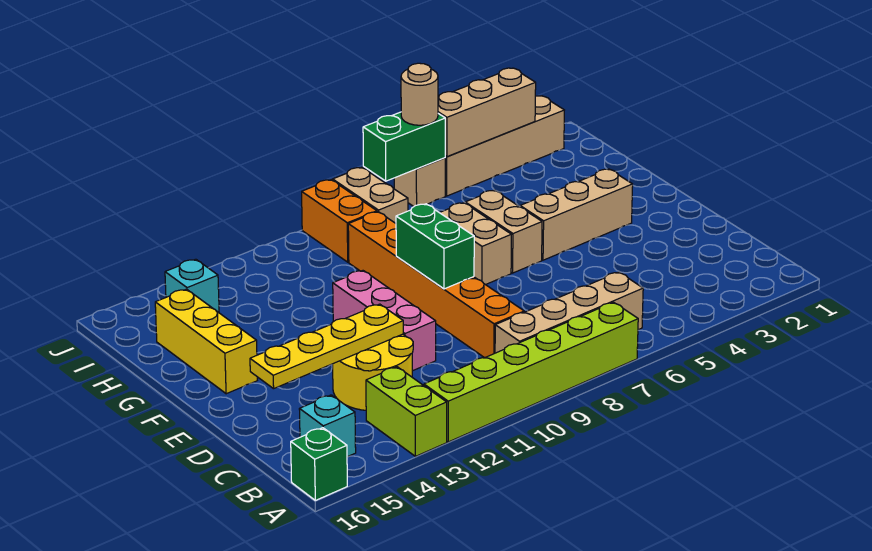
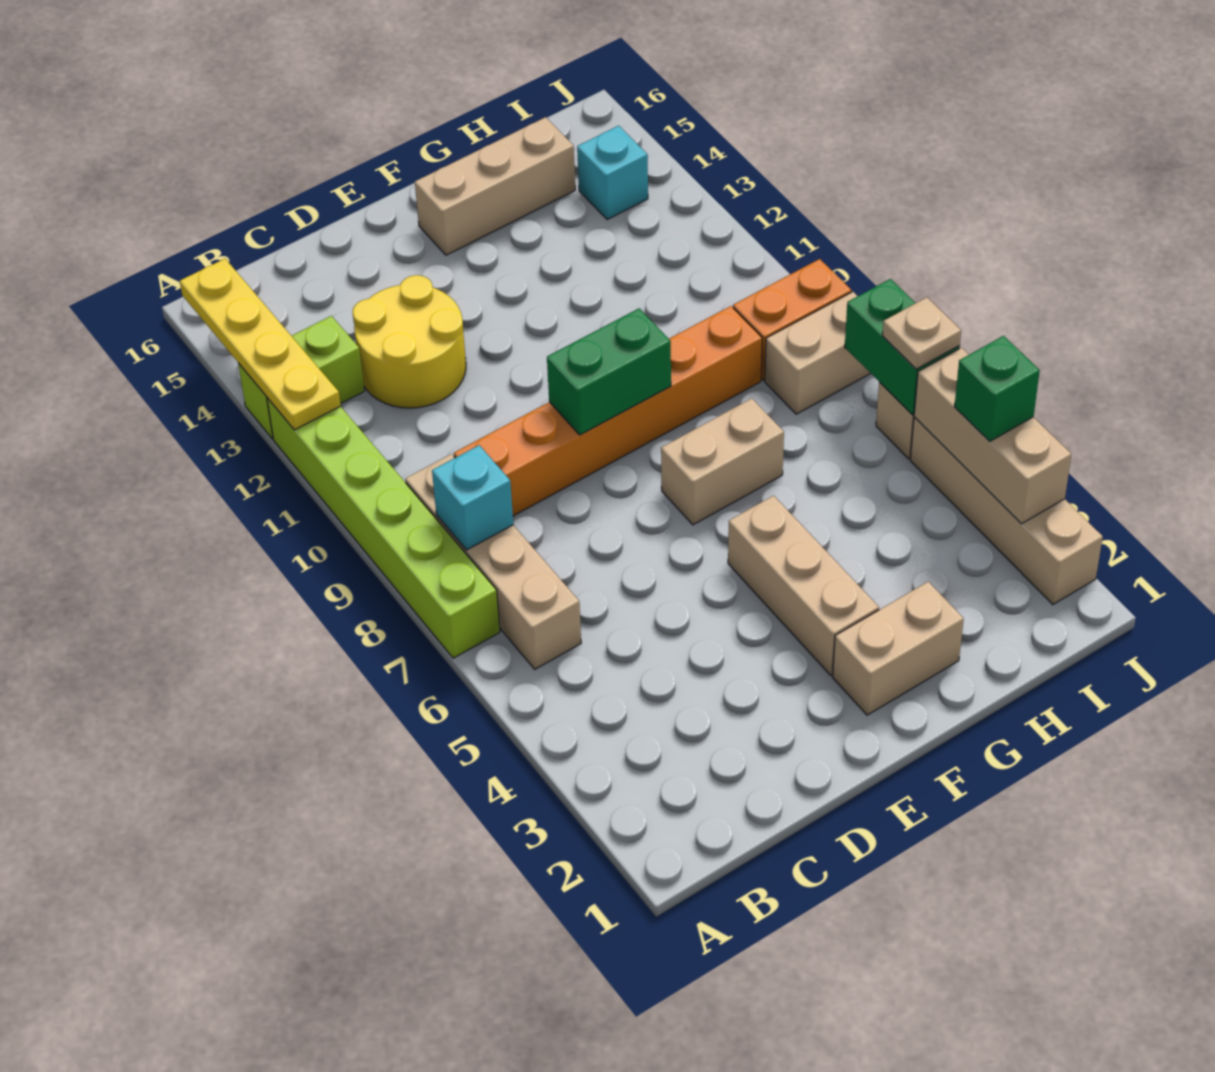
green brick A16 level 1 -> green brick J4 level 3
cyan brick B15 level 1 -> cyan brick B8 level 2
pink brick D11:F11 level 1 -> none
yellow plate D12:D15 level 2 -> yellow plate A12:A15 level 2
tan brick F6:G6 level 1 -> tan brick F2:G2 level 1
yellow brick F15:H15 level 1 -> tan brick F15:H15 level 1
tan round brick J6 level 3 -> tan plate J6 level 3

